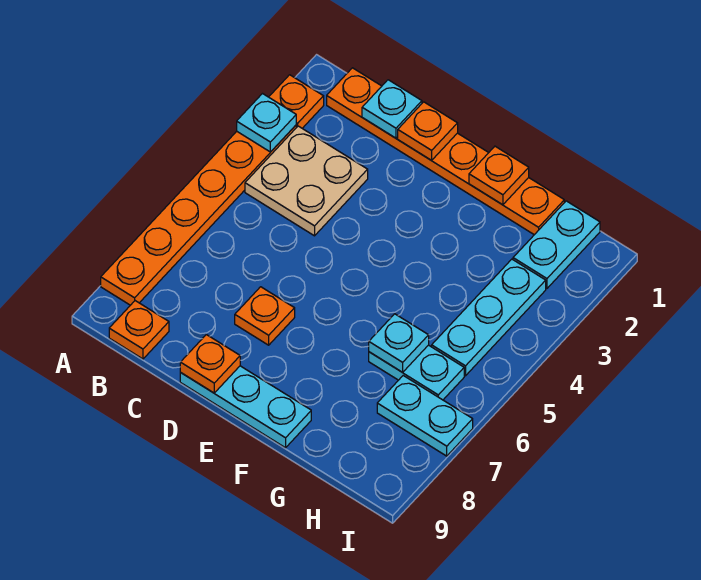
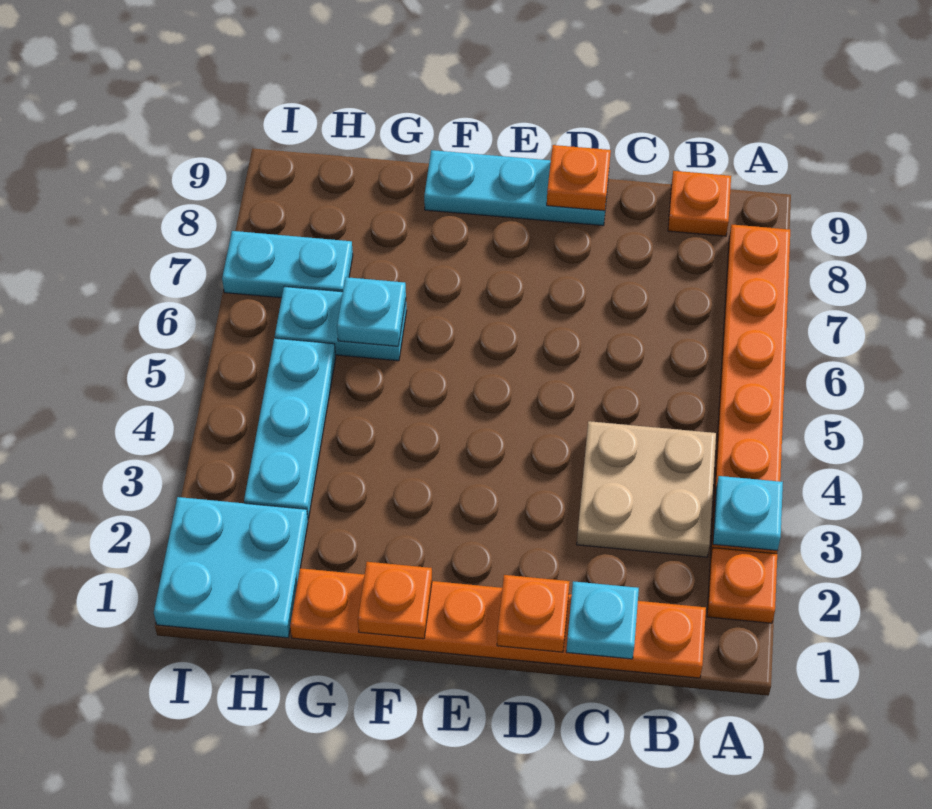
orange plate D7 level 1 -> none
cyan plate H1:H2 level 1 -> cyan plate H1:I2 level 1

